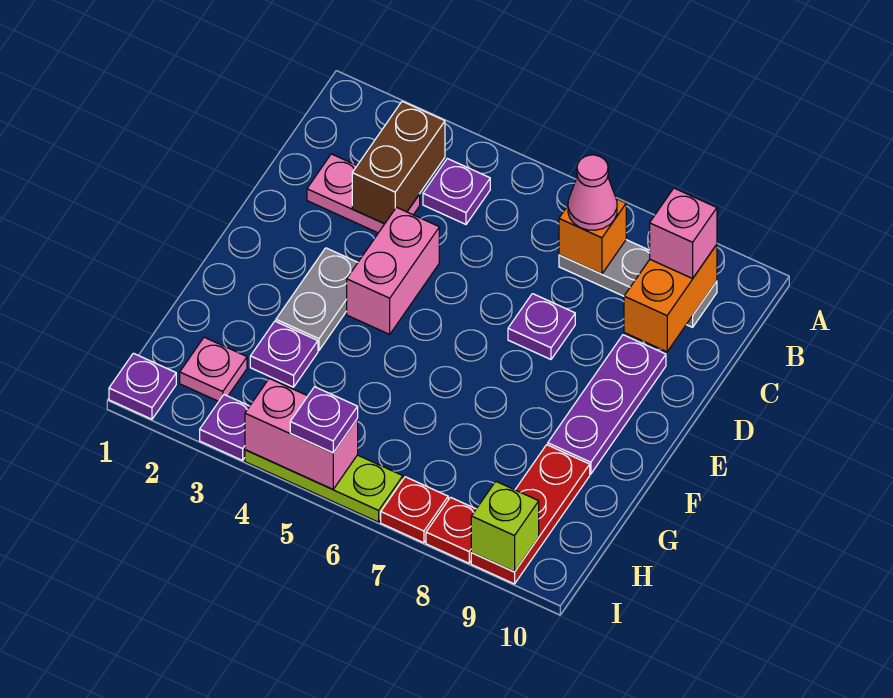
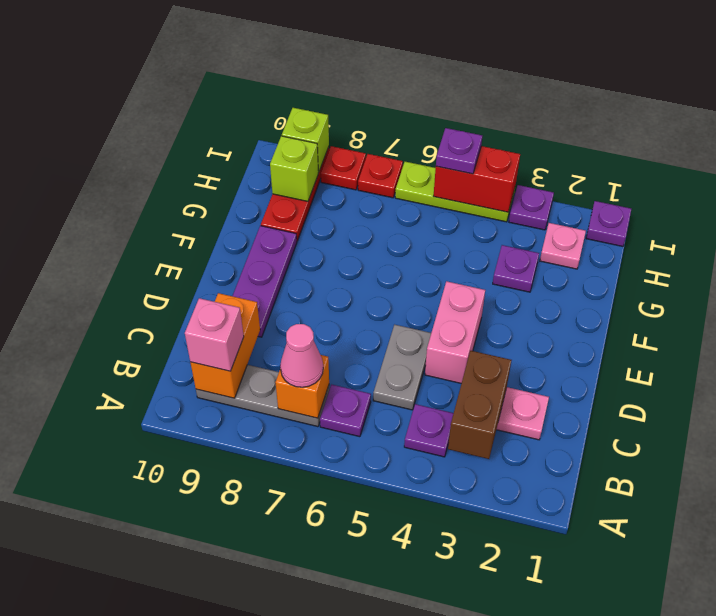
purple plate D7 level 1 -> purple plate B6 level 1
grey plate E3:F3 level 1 -> grey plate C5:D5 level 1
none -> lime brick H9 level 2
pink brick I4:I5 level 2 -> red brick I4:I5 level 2

